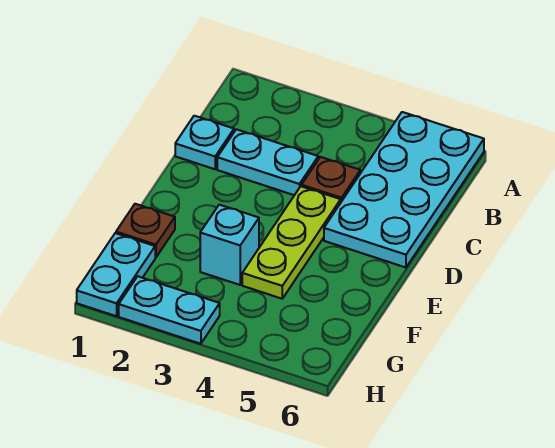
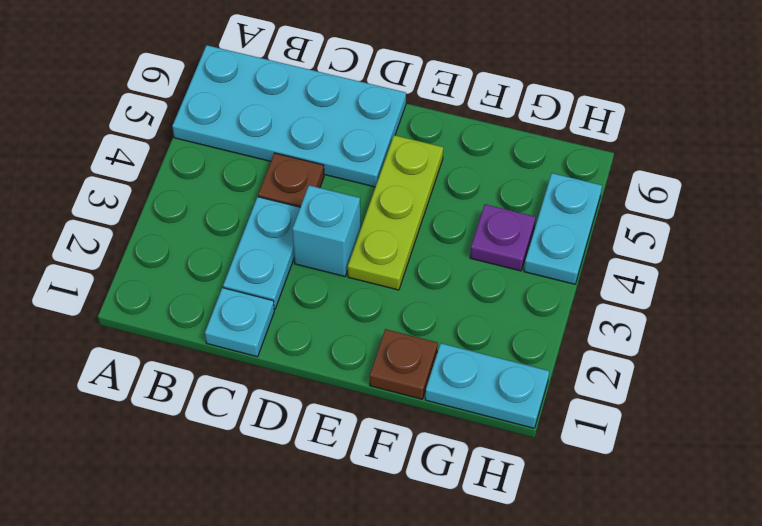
lime plate D4:F4 level 1 -> lime plate E3:E5 level 1
cyan brick F3 level 1 -> cyan brick D3 level 1
none -> purple plate G4 level 1
cyan plate H2:H3 level 1 -> cyan plate H4:H5 level 1

